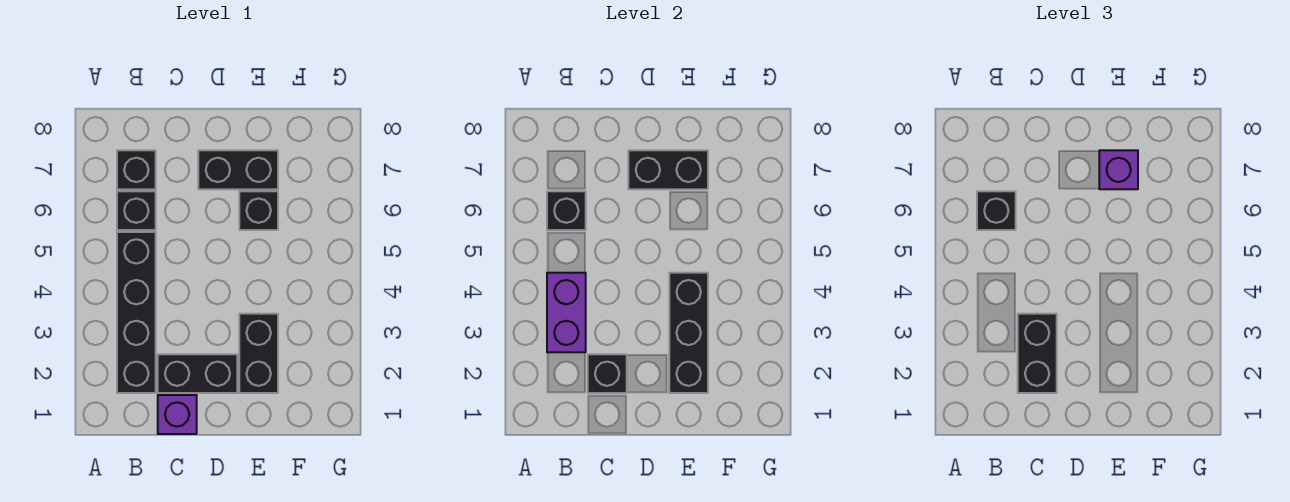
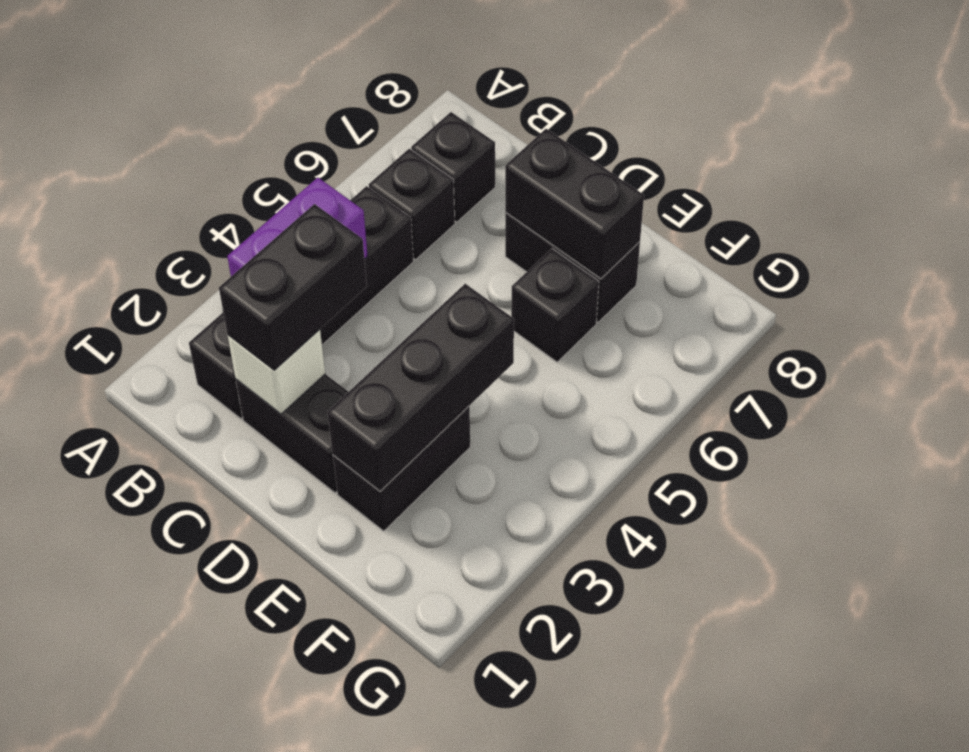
black brick B6 level 2 -> none
black brick B6 level 3 -> none
purple brick C1 level 1 -> none
black brick C2 level 2 -> white brick C2 level 2
purple brick E7 level 3 -> none

